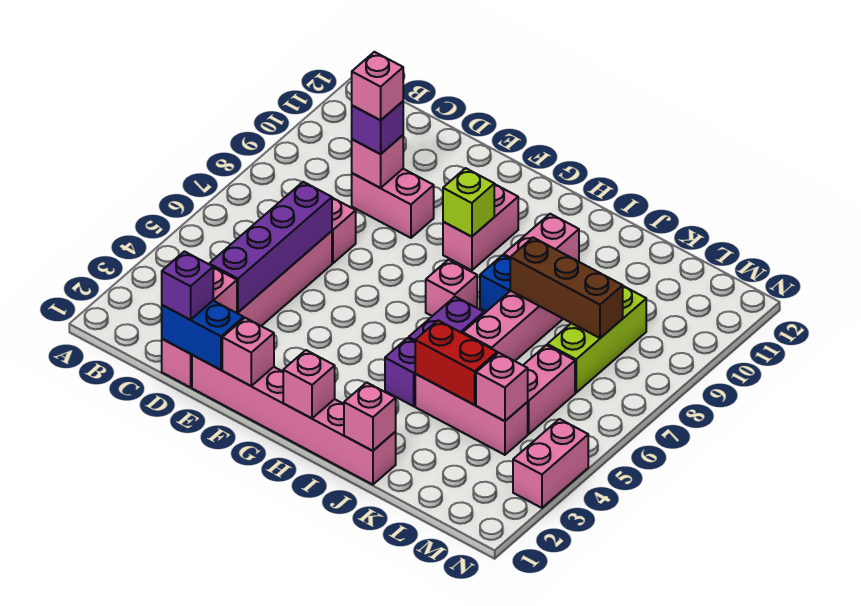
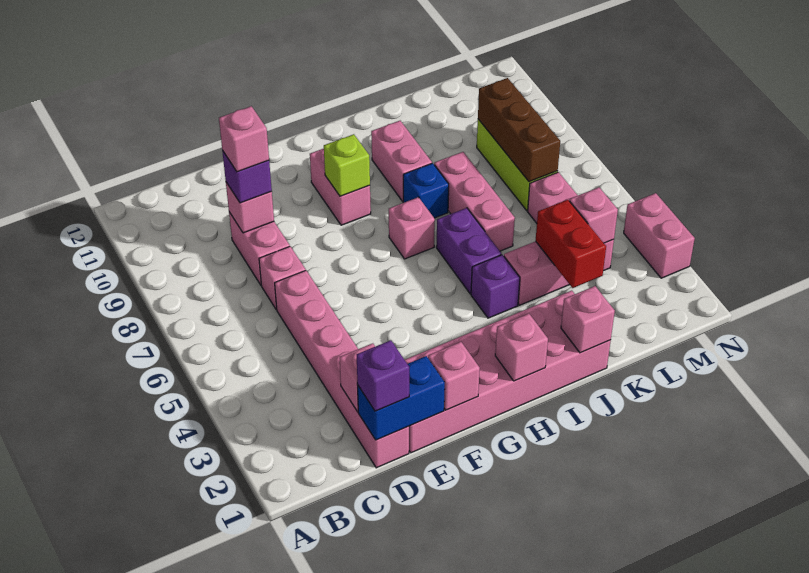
purple brick D3:D6 level 2 -> none
pink brick D9:E9 level 1 -> pink brick D8:D9 level 1
pink brick E1:J1 level 1 -> pink brick E1:J2 level 1
red brick J4:K4 level 2 -> red brick K3:K4 level 2
brown brick J8:L8 level 2 -> brown brick L7:L9 level 2

